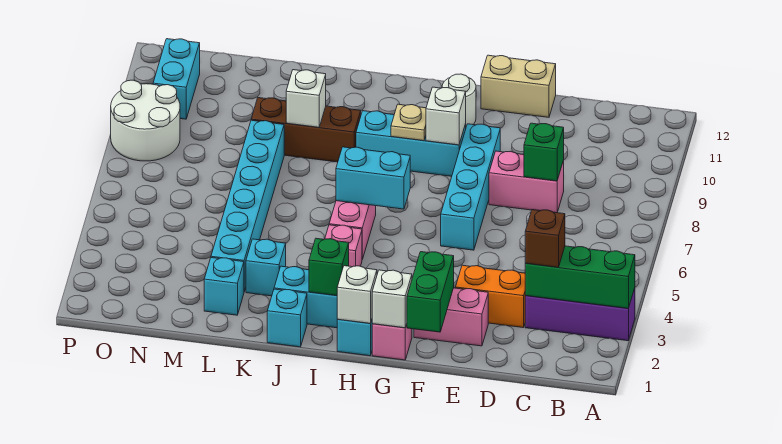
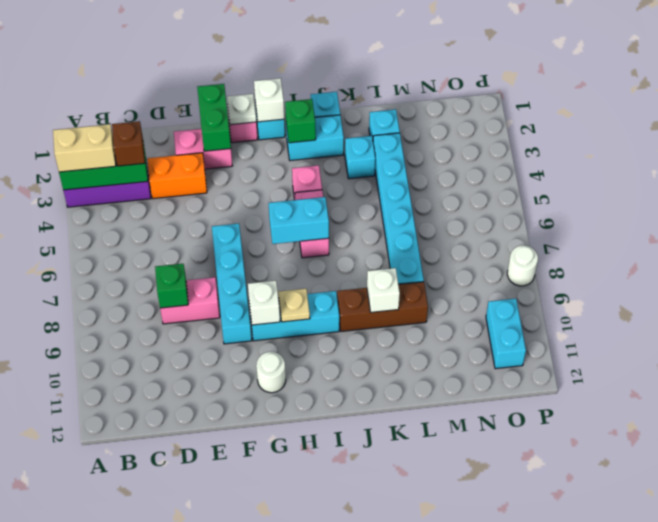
tan brick E12:F12 level 1 -> tan brick A3:B3 level 3
white brick G1 level 2 -> white plate G1 level 2
white round brick O8:P9 level 1 -> white round brick P8 level 1

